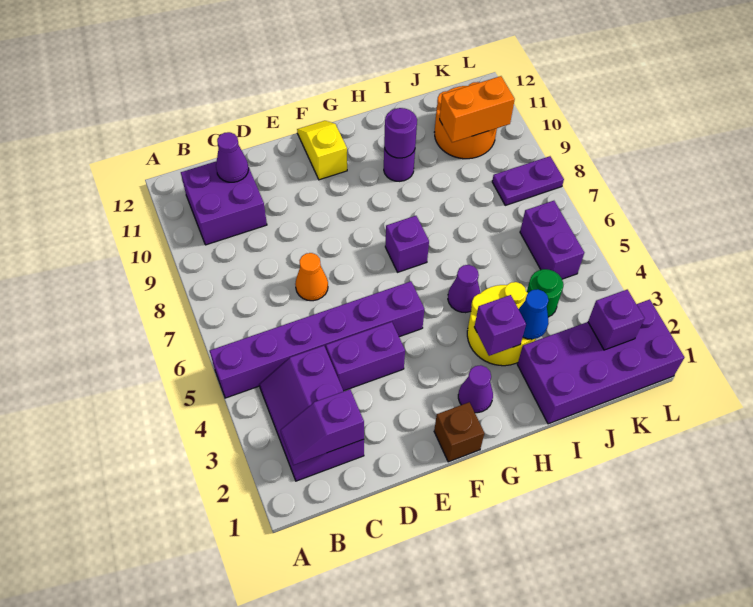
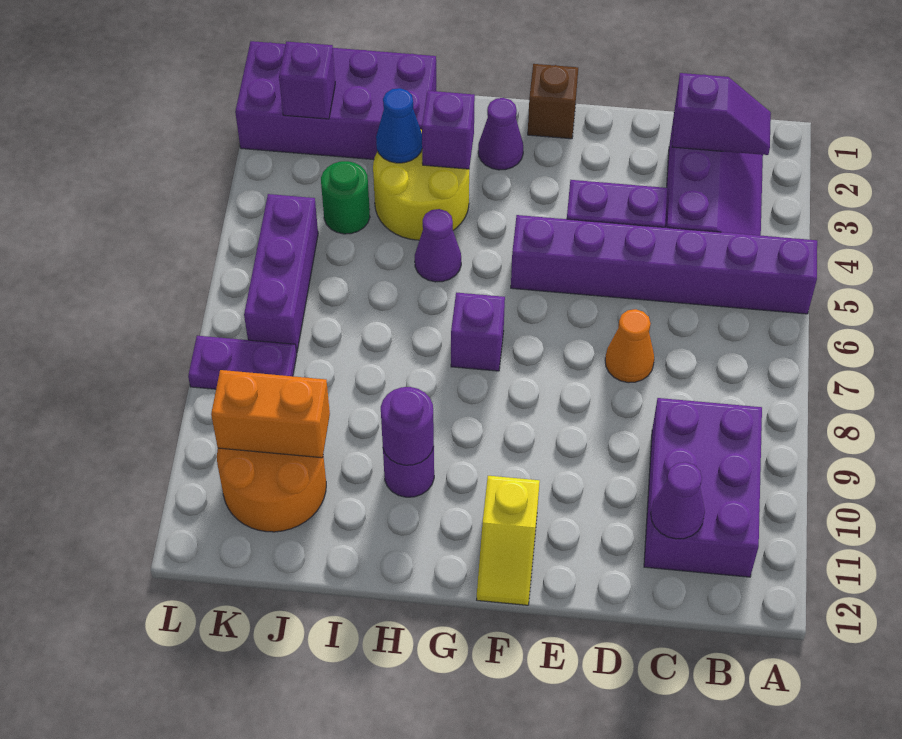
purple brick B10:C11 level 1 -> purple brick B9:C11 level 1
purple brick K5:K6 level 1 -> purple brick K5:K7 level 1

